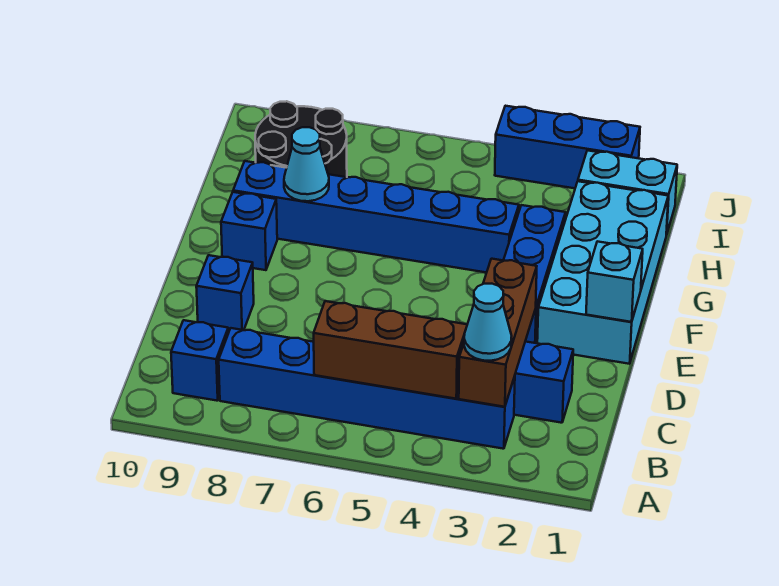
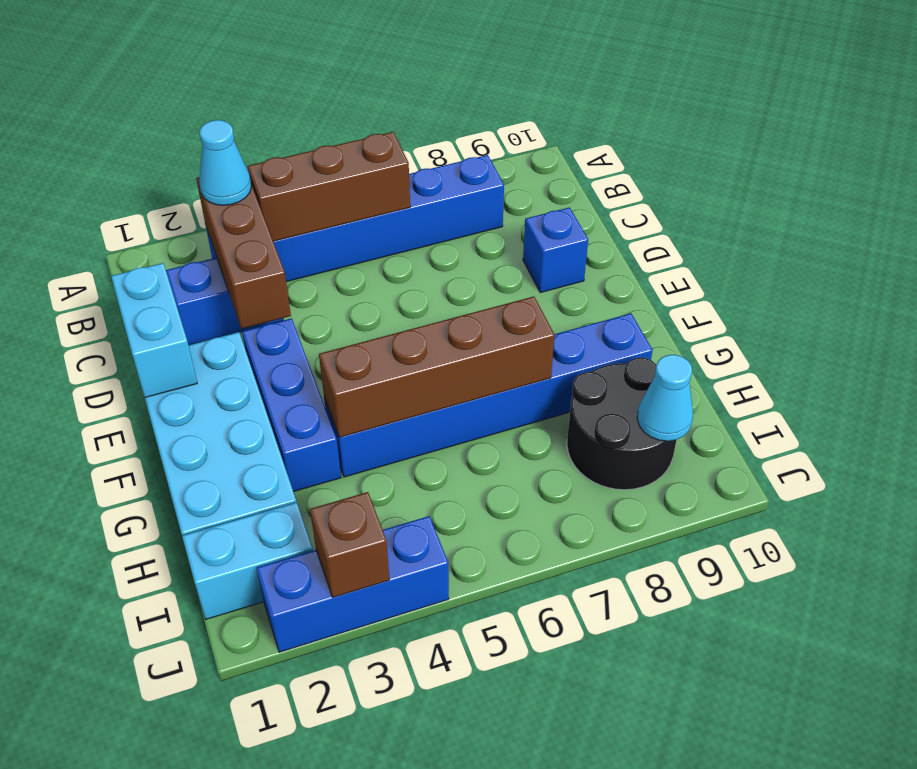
blue brick B9 level 1 -> none
cyan brick E1 level 2 -> cyan brick D1:E1 level 2
blue brick F9 level 1 -> none
none -> brown brick G4:G7 level 2
cyan cone G8 level 2 -> cyan cone I9 level 2
none -> brown brick J3 level 2

